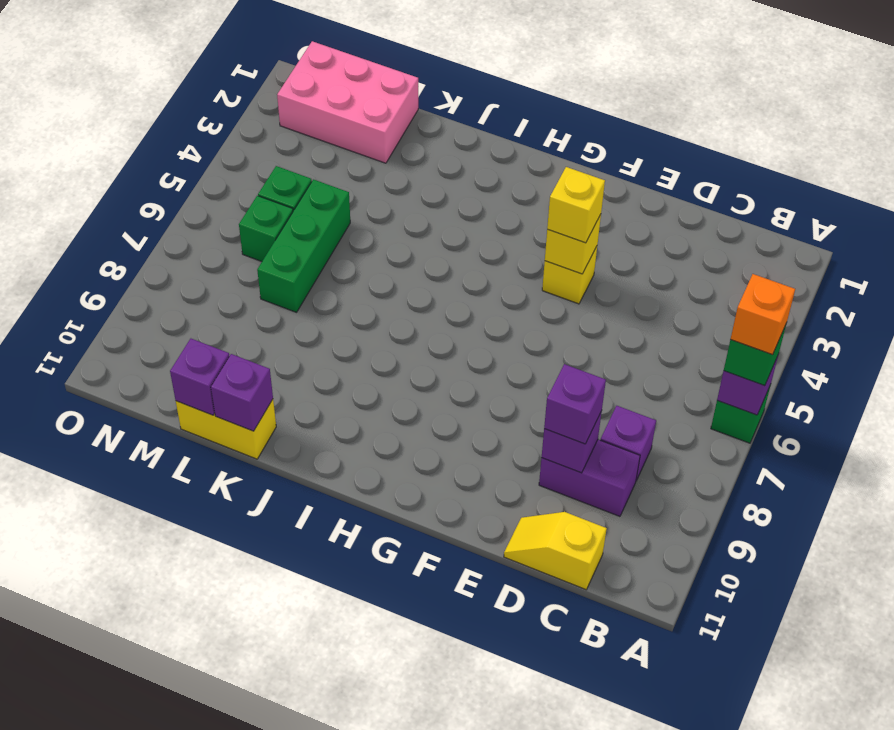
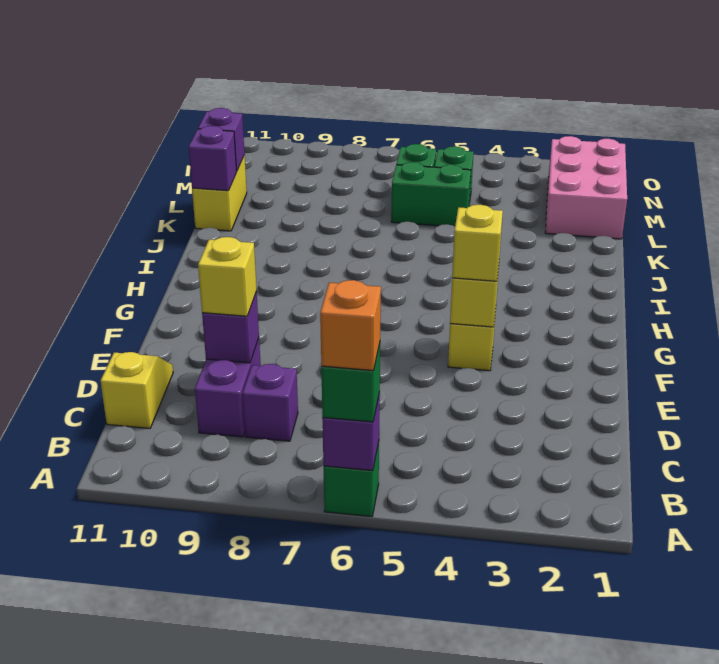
purple brick D9 level 3 -> yellow brick D9 level 3
green brick L5:L7 level 1 -> green brick L5:L6 level 1

